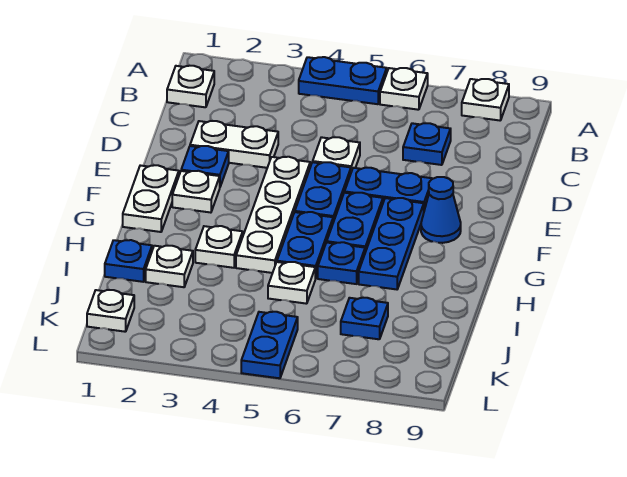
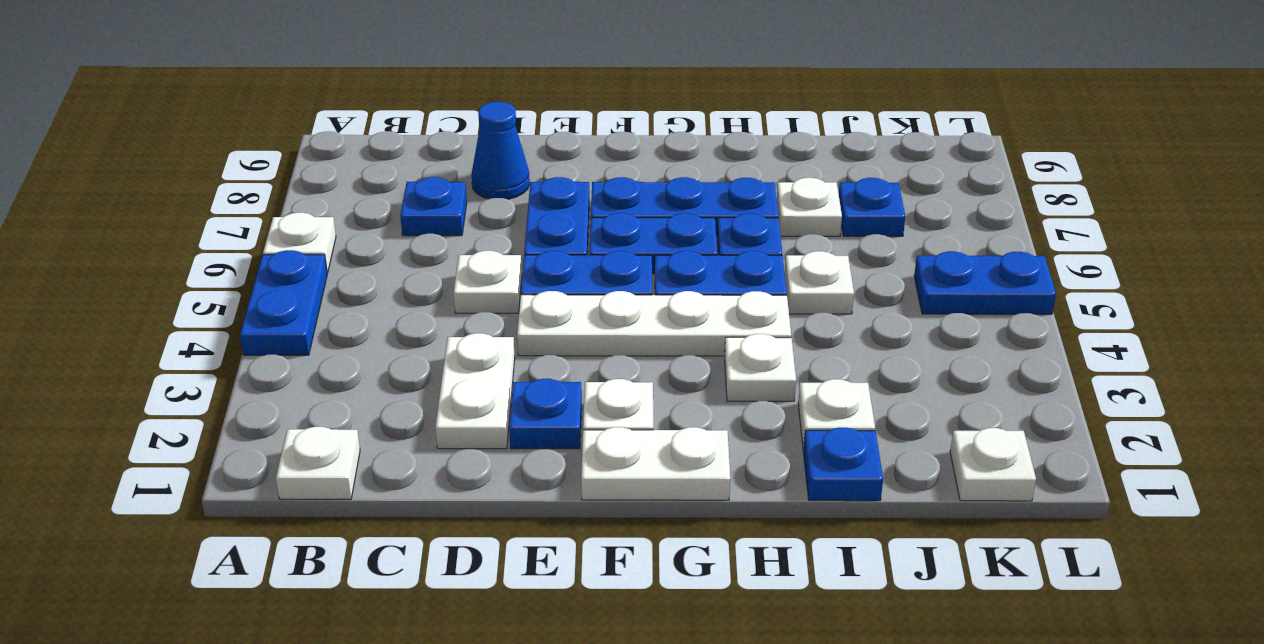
white plate A8 level 1 -> white plate I7 level 1
blue cone F8 level 1 -> blue cone D8 level 1

